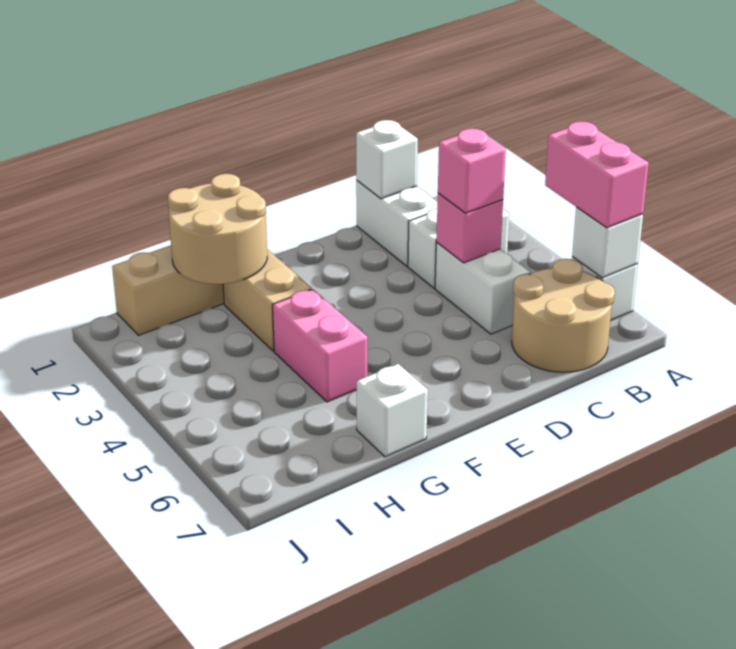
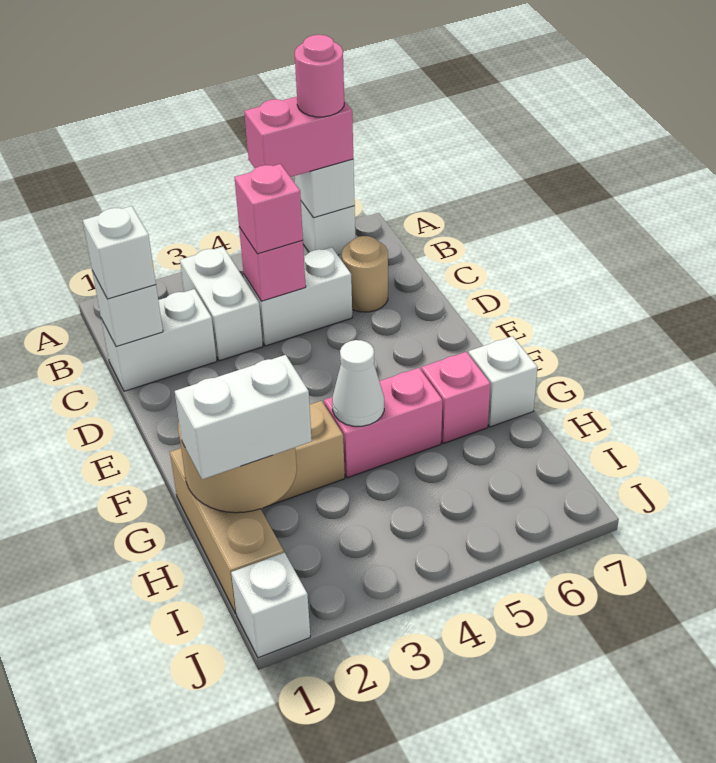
none -> pink round brick A6 level 4
tan round brick B6:C7 level 1 -> tan round brick C6 level 1
none -> white brick C1 level 3
none -> white cone G4 level 2
none -> pink brick G6 level 1
none -> white brick H1:H2 level 3
none -> white brick J1 level 1

